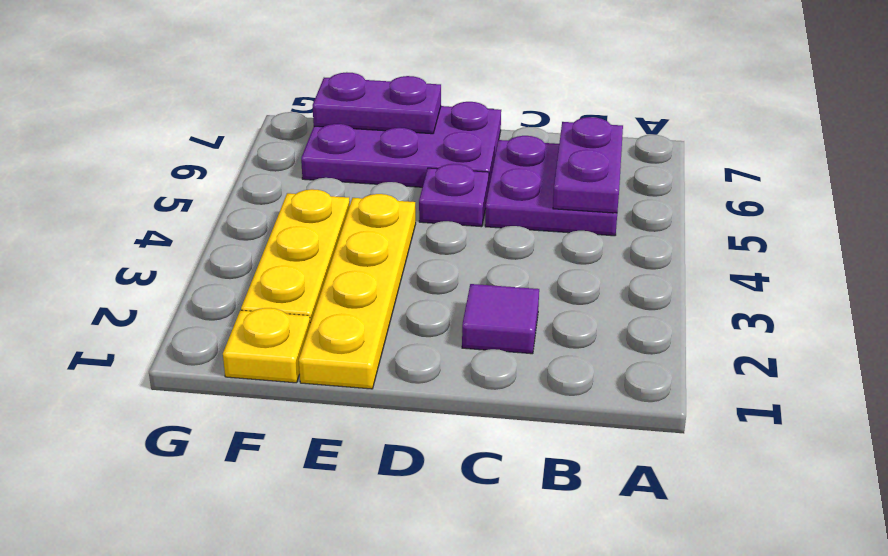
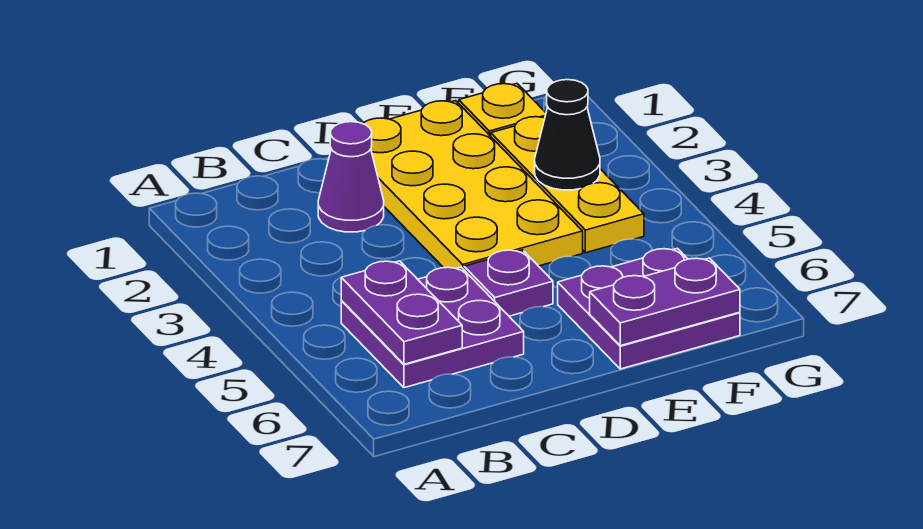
purple tile C2 level 1 -> purple cone C2 level 1
purple plate D6:F7 level 1 -> purple plate E6:F7 level 1
yellow plate E1:E4 level 1 -> yellow plate D1:E4 level 1
none -> black cone F3 level 2

